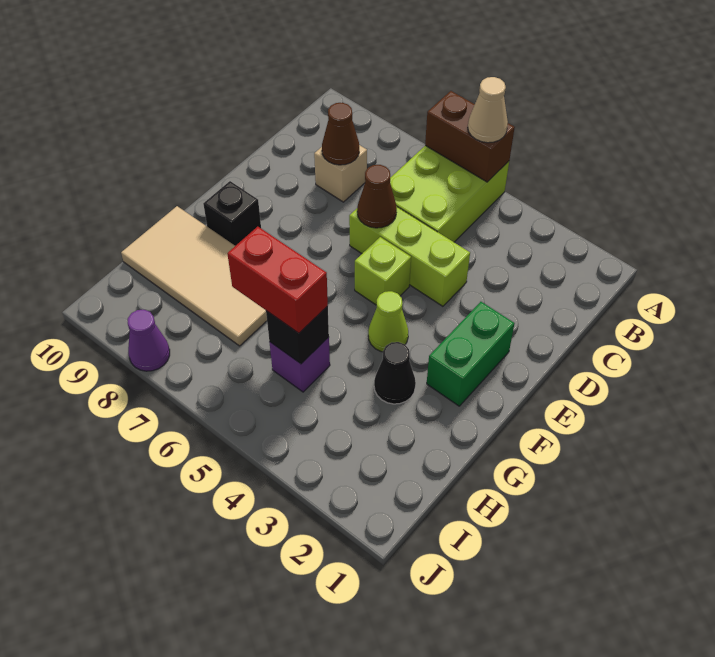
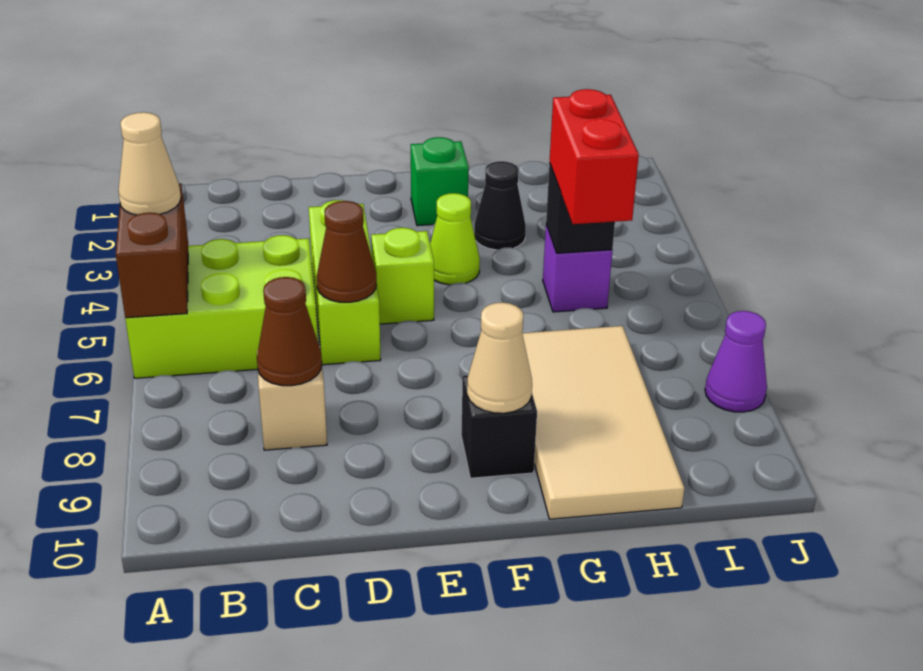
green brick E2:F2 level 1 -> green brick F2 level 1
none -> tan cone F9 level 2

